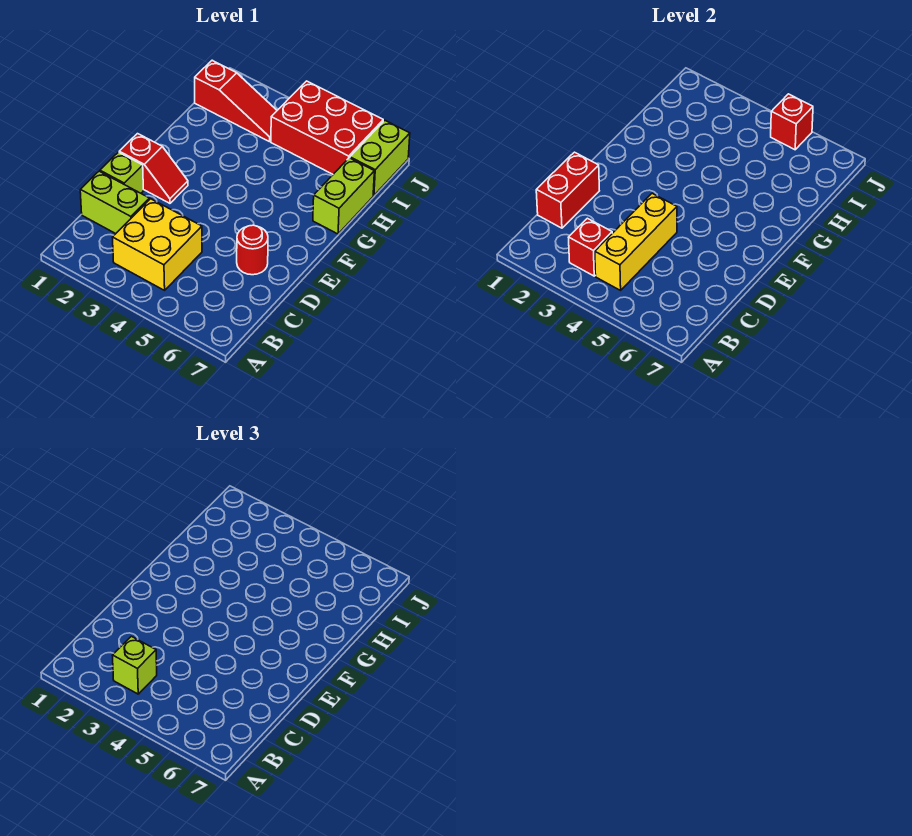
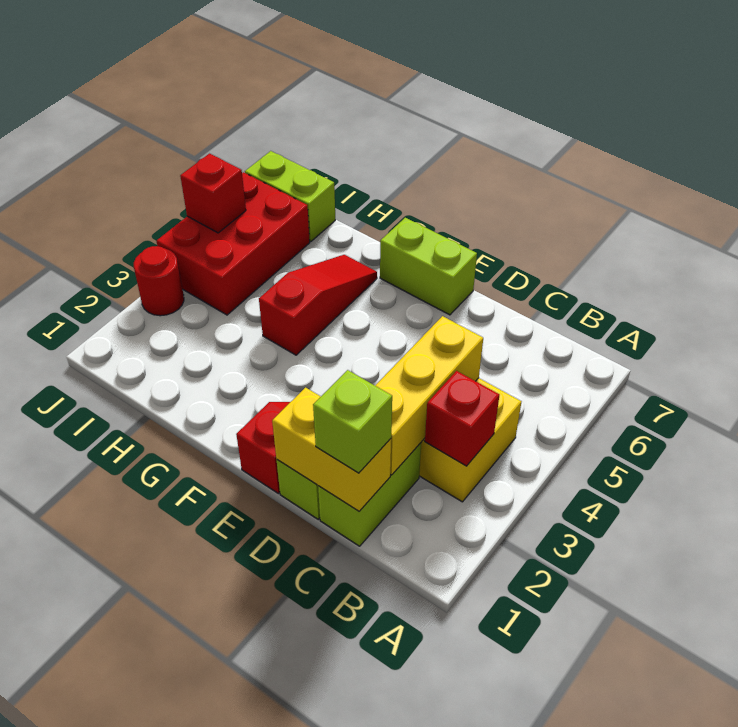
lime brick B3 level 3 -> lime brick C1 level 3
yellow brick B4:D4 level 2 -> yellow brick C2:C4 level 2
red brick C1:D1 level 2 -> yellow brick C1:D1 level 2
red round brick D6 level 1 -> red round brick J3 level 1
lime brick G7:H7 level 1 -> lime brick E7:F7 level 1
red slope I1:I3 level 1 top 1 -> red slope G4:G6 level 1 top 4

